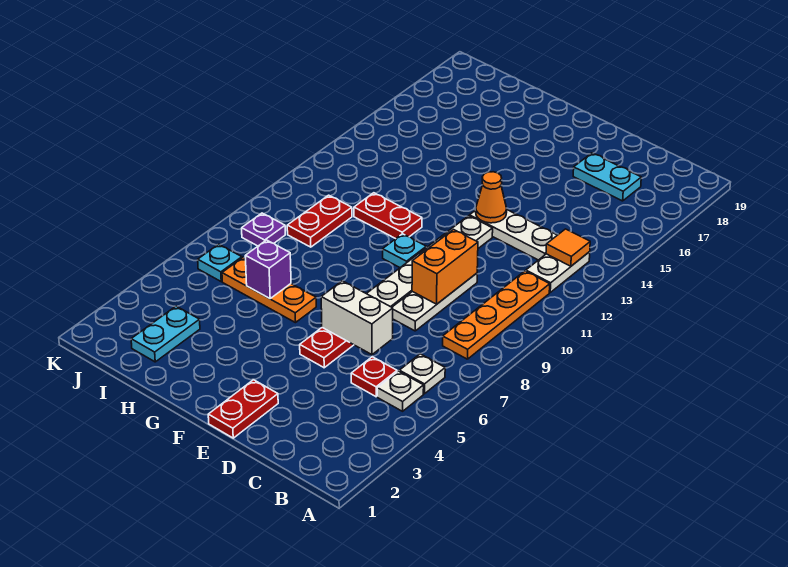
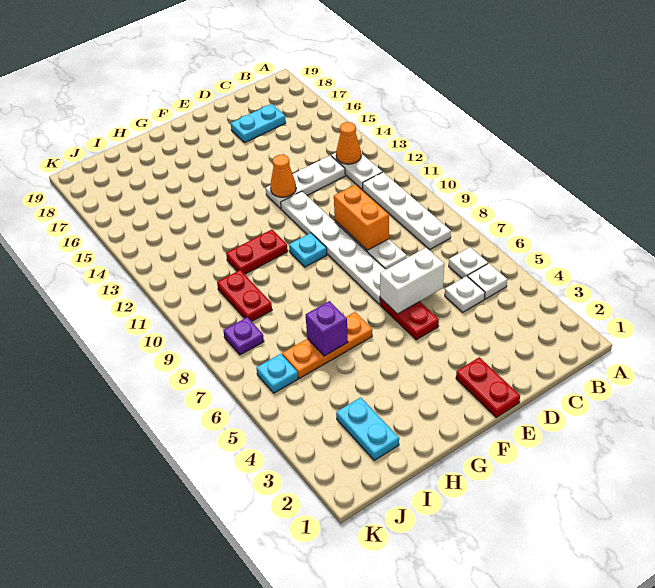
orange plate B8:B11 level 1 -> white plate B8:B11 level 1
orange tile B13 level 2 -> orange cone B13 level 2
red plate C5 level 1 -> white plate C5 level 1

